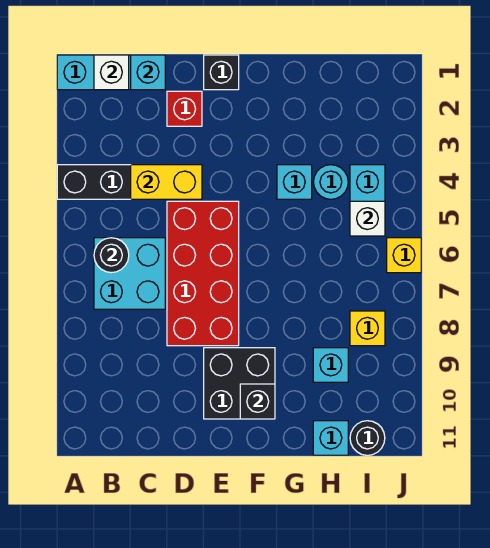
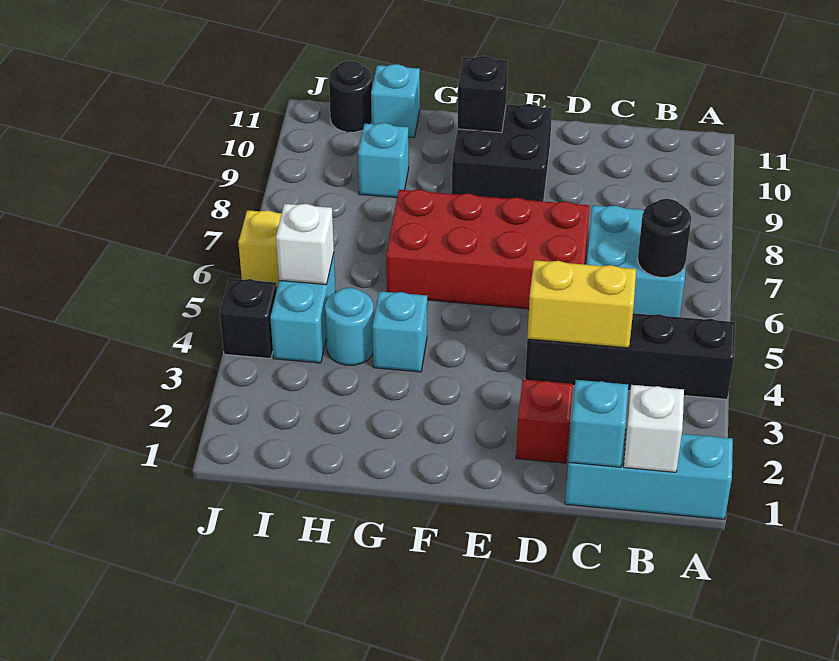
red brick D5:E8 level 1 -> red brick D6:G7 level 1
black brick E1 level 1 -> black brick J4 level 1
yellow brick I8 level 1 -> none

